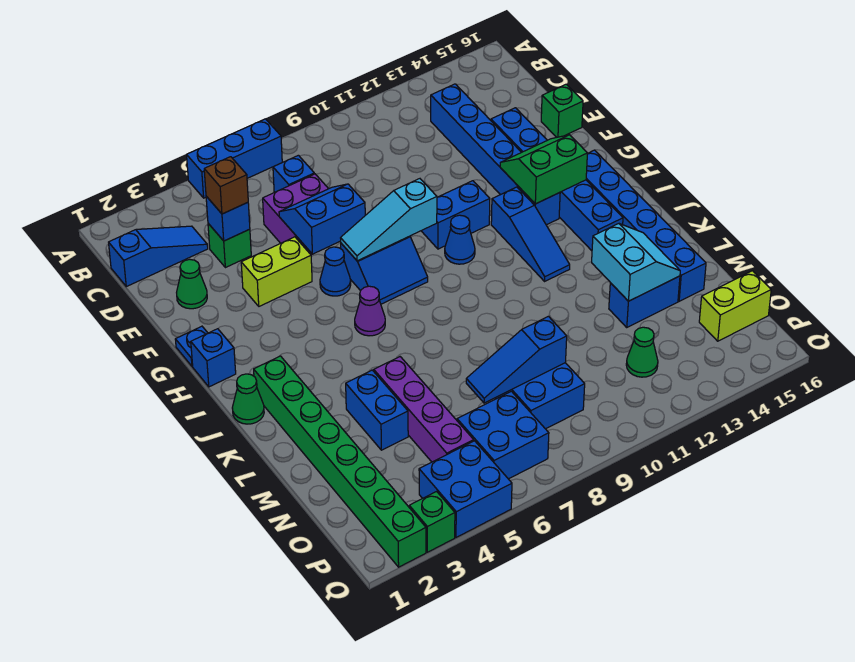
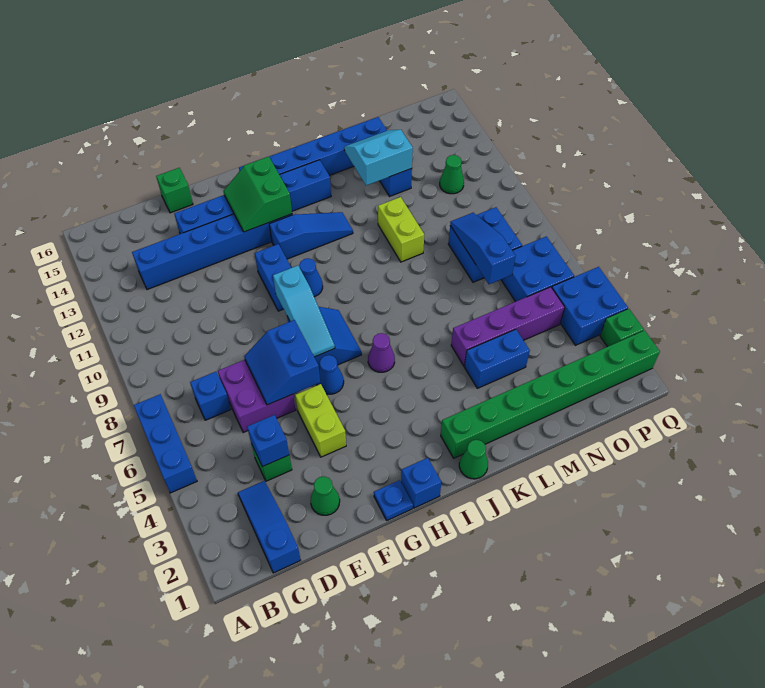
brown brick D4 level 3 -> none
blue slope N7:N9 level 2 top 9 -> blue slope N7:N9 level 2 top 7
lime brick O15:O16 level 1 -> lime brick L10:L11 level 1

